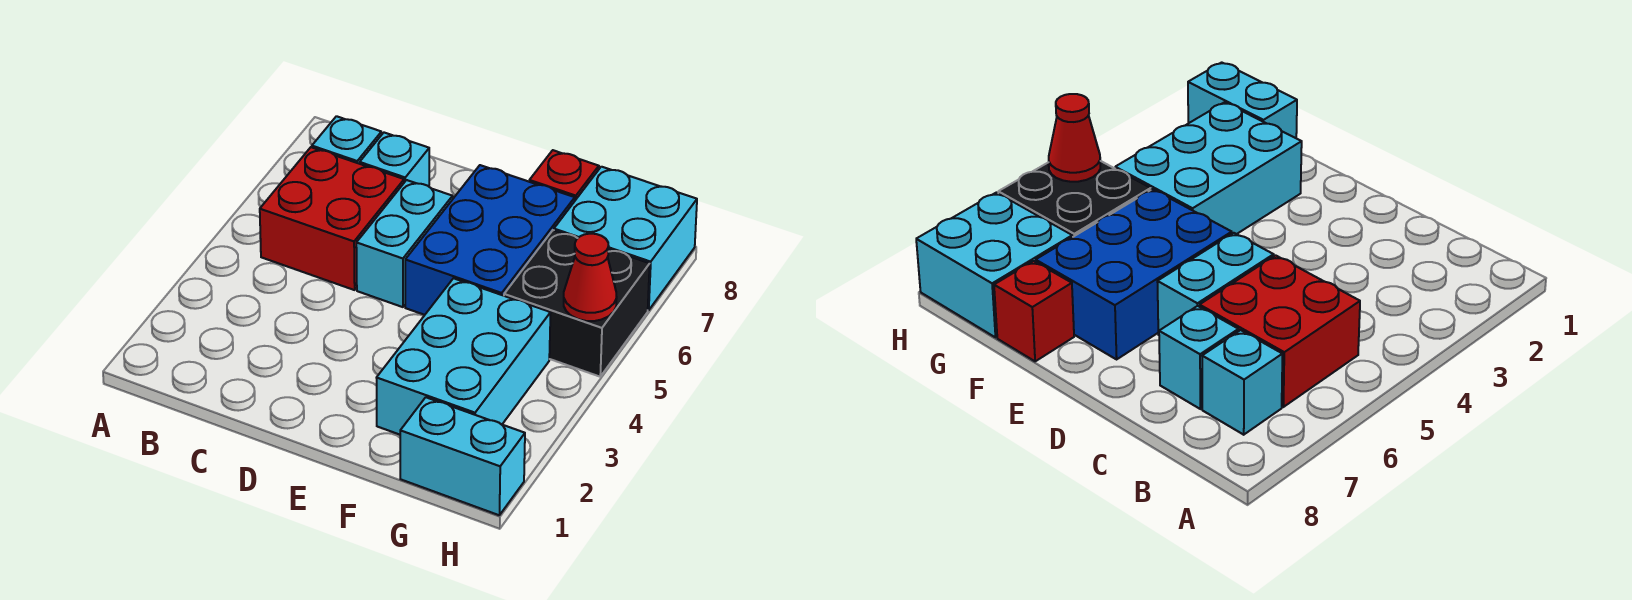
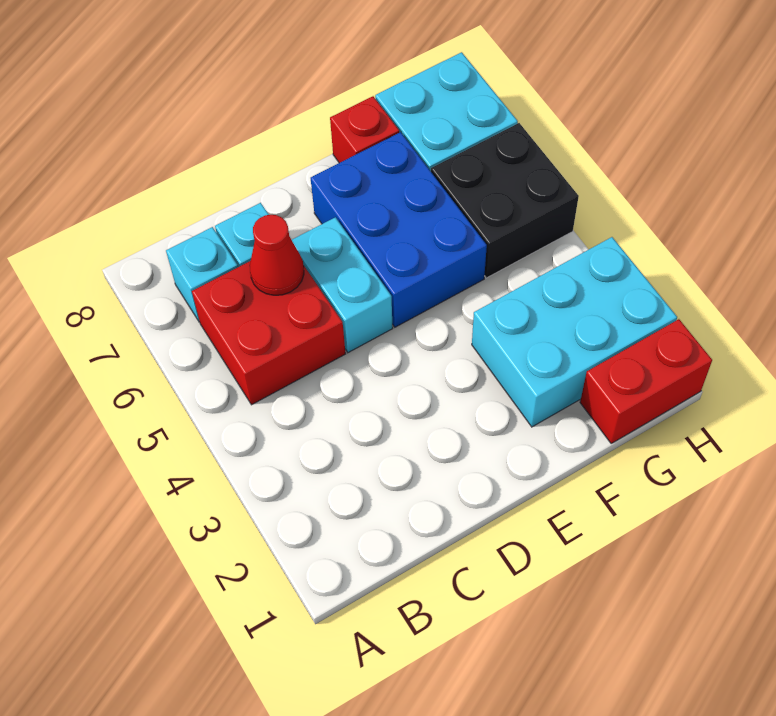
cyan brick F2:G4 level 1 -> cyan brick F2:H3 level 1
cyan brick G1:H1 level 1 -> red brick G1:H1 level 1
red cone H5 level 2 -> red cone C6 level 2

